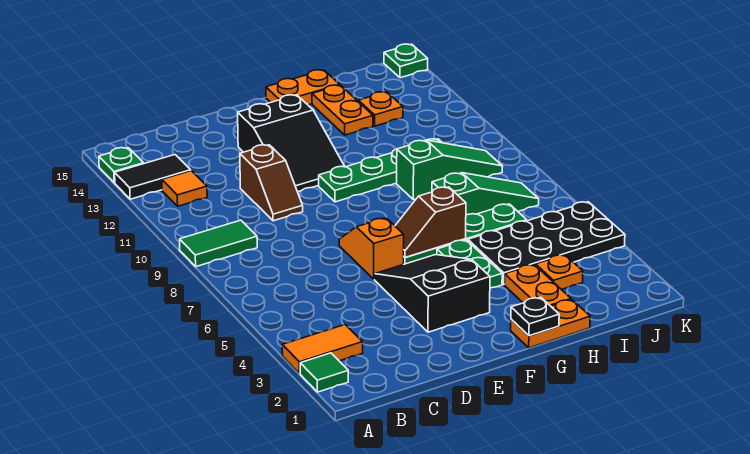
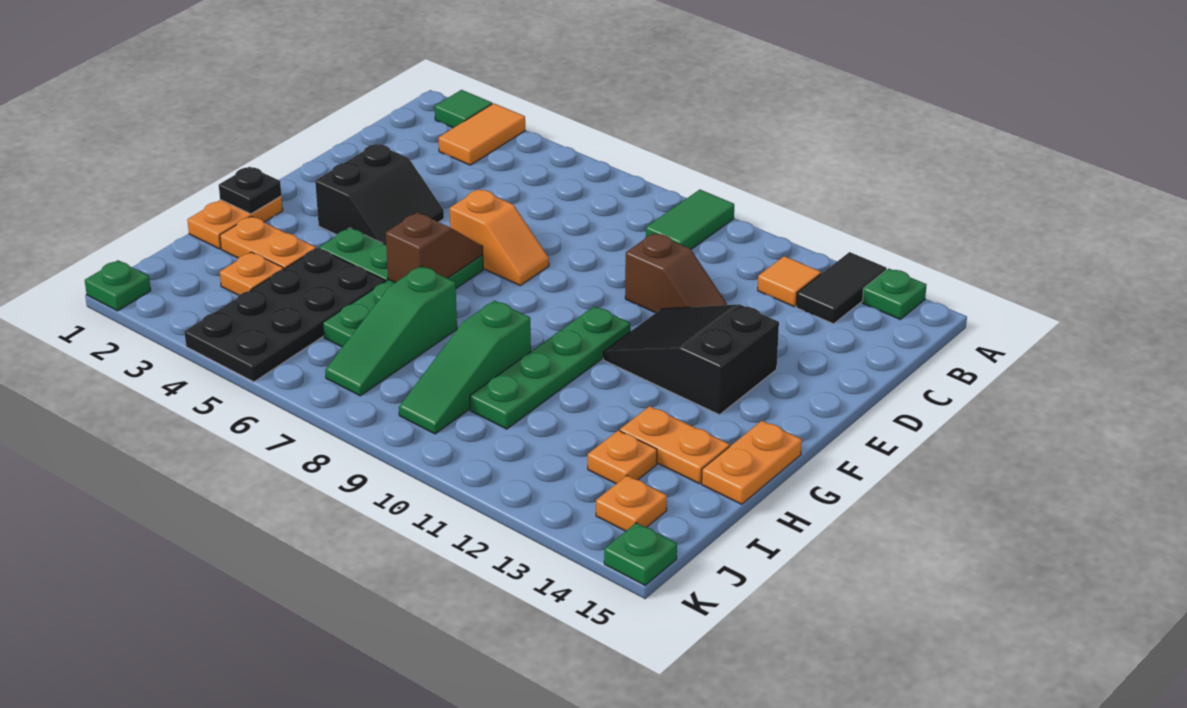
brown slope D10:D11 level 1 top 11 -> brown slope D10:D11 level 1 top 10
black slope E3:F5 level 1 top 3 -> black slope E3:F4 level 1 top 3
none -> orange plate J14 level 1
none -> green plate K1 level 1

